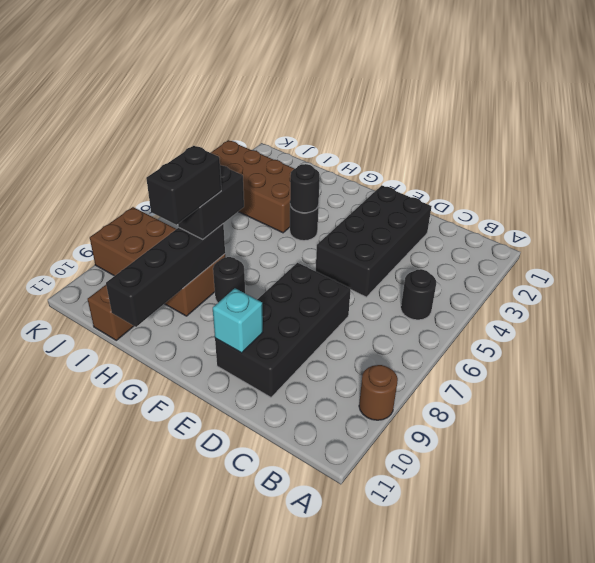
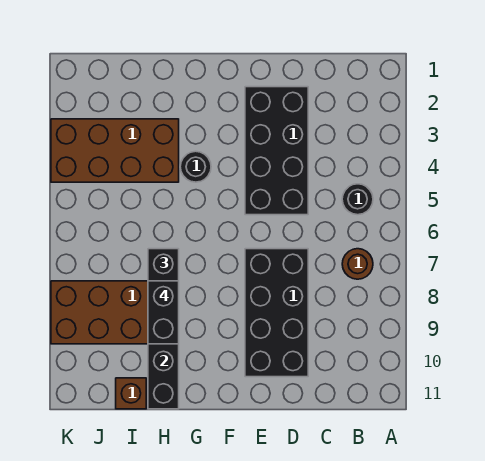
brown round brick A9 level 1 -> brown round brick B7 level 1
cyan brick E10 level 2 -> none
black round brick G4 level 2 -> none
black round brick G8 level 1 -> none

